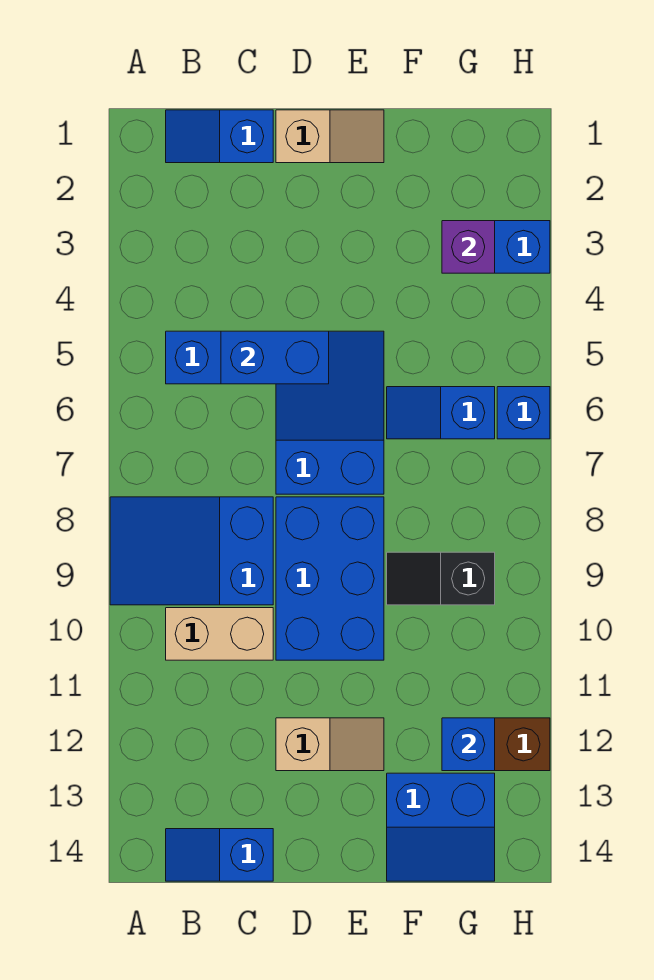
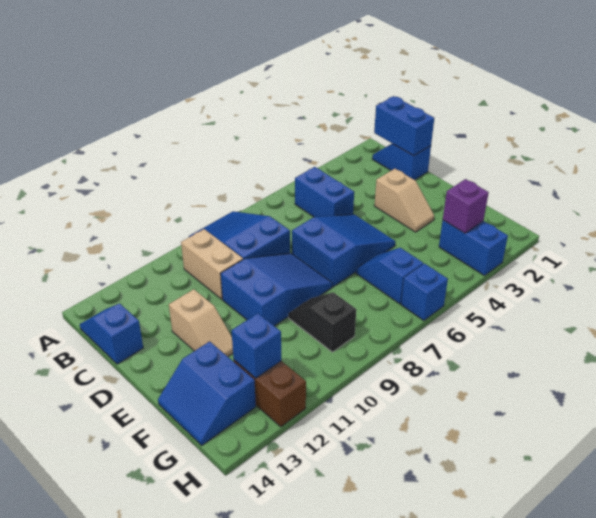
blue brick C5:D5 level 2 -> blue brick B1:C1 level 2
tan slope D1:E1 level 1 top D -> tan slope D3:E3 level 1 top D
blue brick D8:E10 level 1 -> blue slope D8:E10 level 1 top 10

